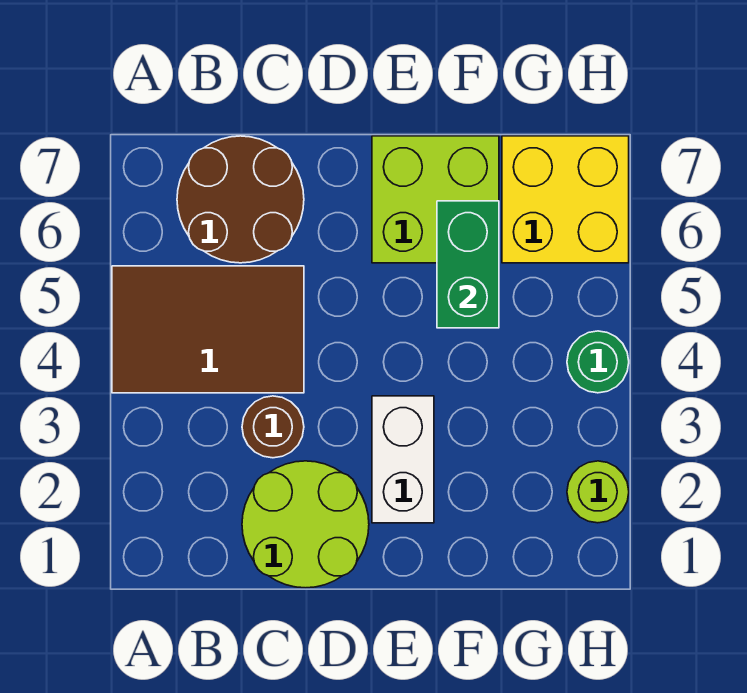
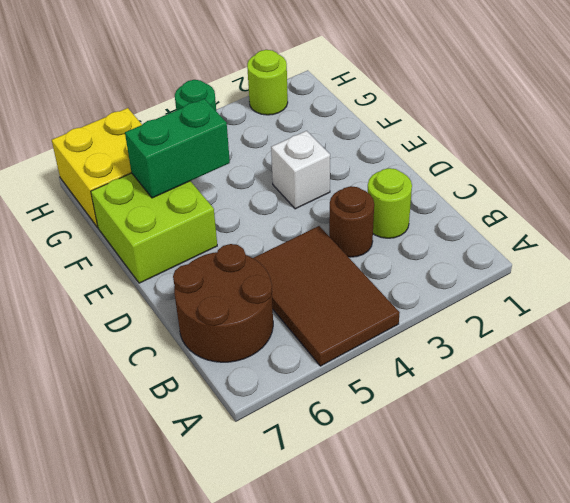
lime round brick C1:D2 level 1 -> lime round brick C2 level 1
white brick E2:E3 level 1 -> white brick E3 level 1

